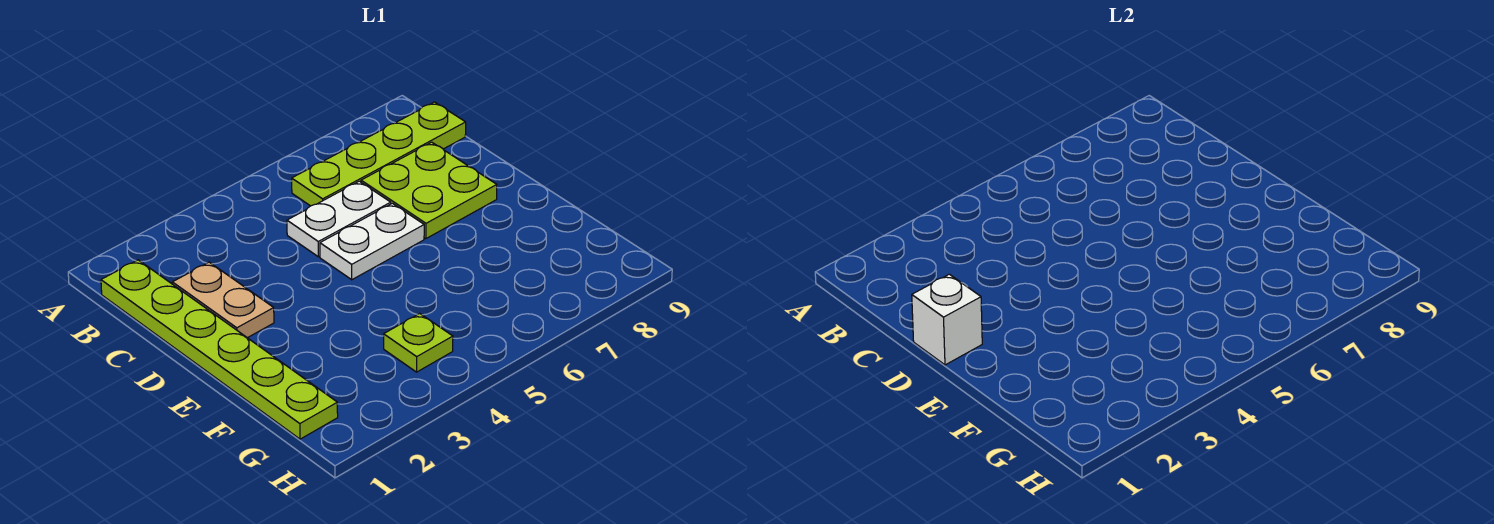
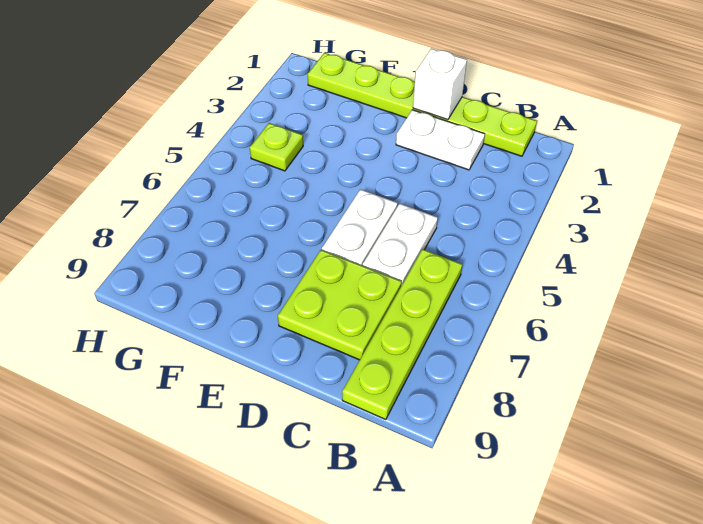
tan plate C2:D2 level 1 -> white plate C2:D2 level 1

